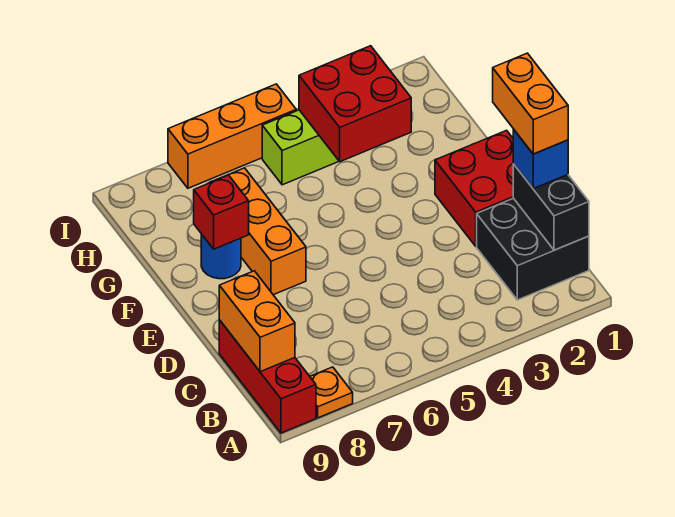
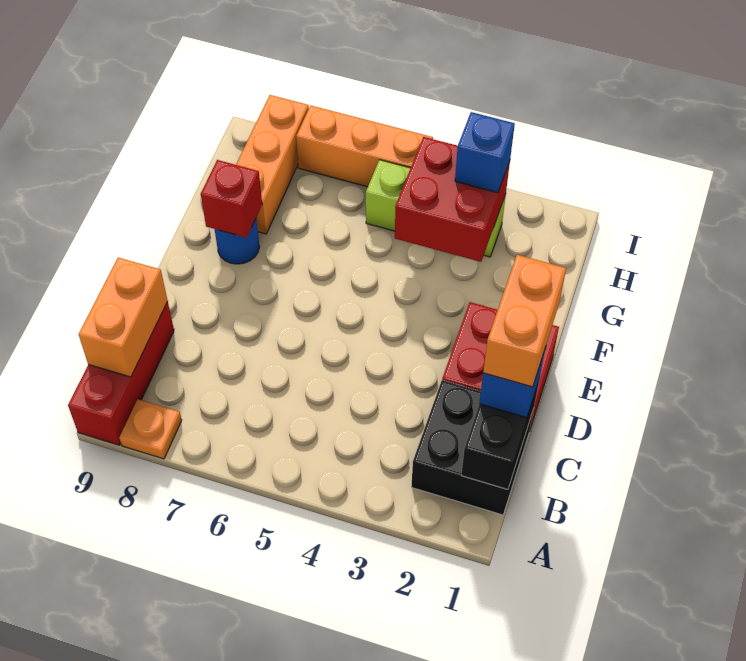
orange brick E7:G7 level 1 -> orange brick G8:I8 level 1
none -> blue brick H3 level 3

